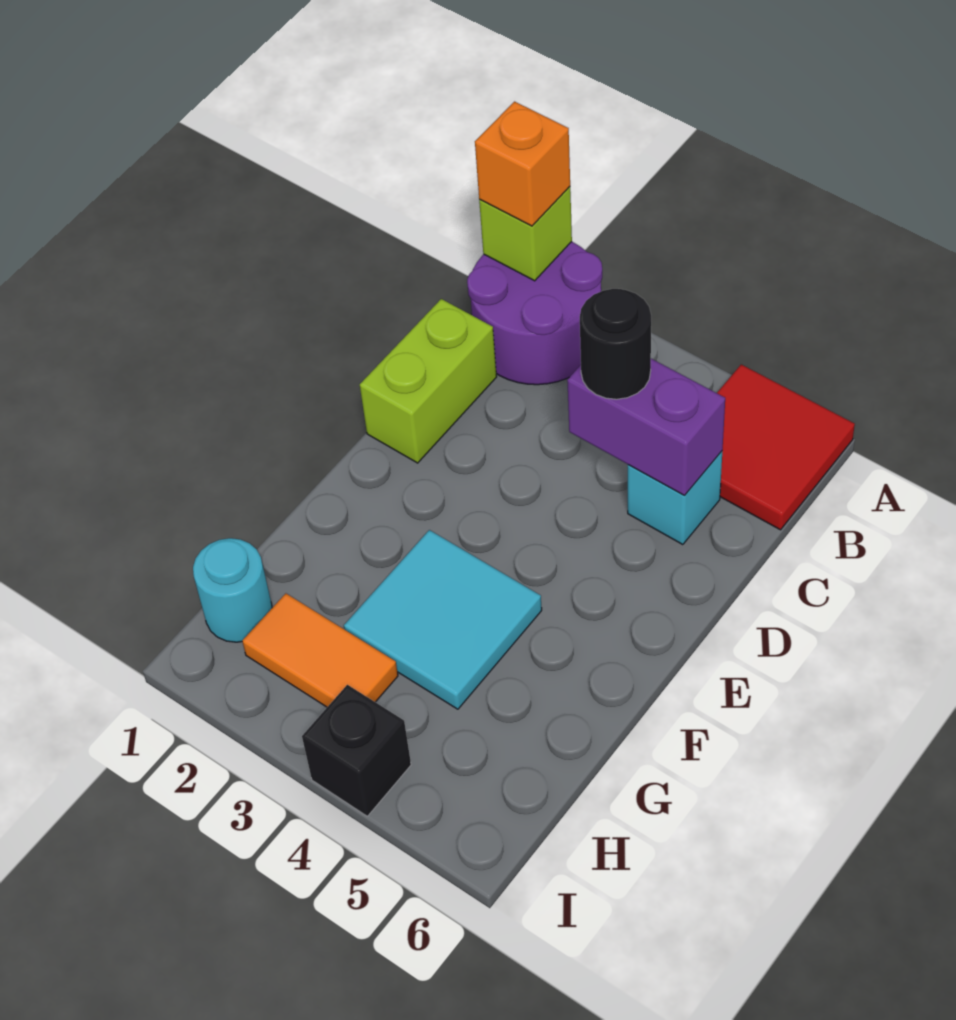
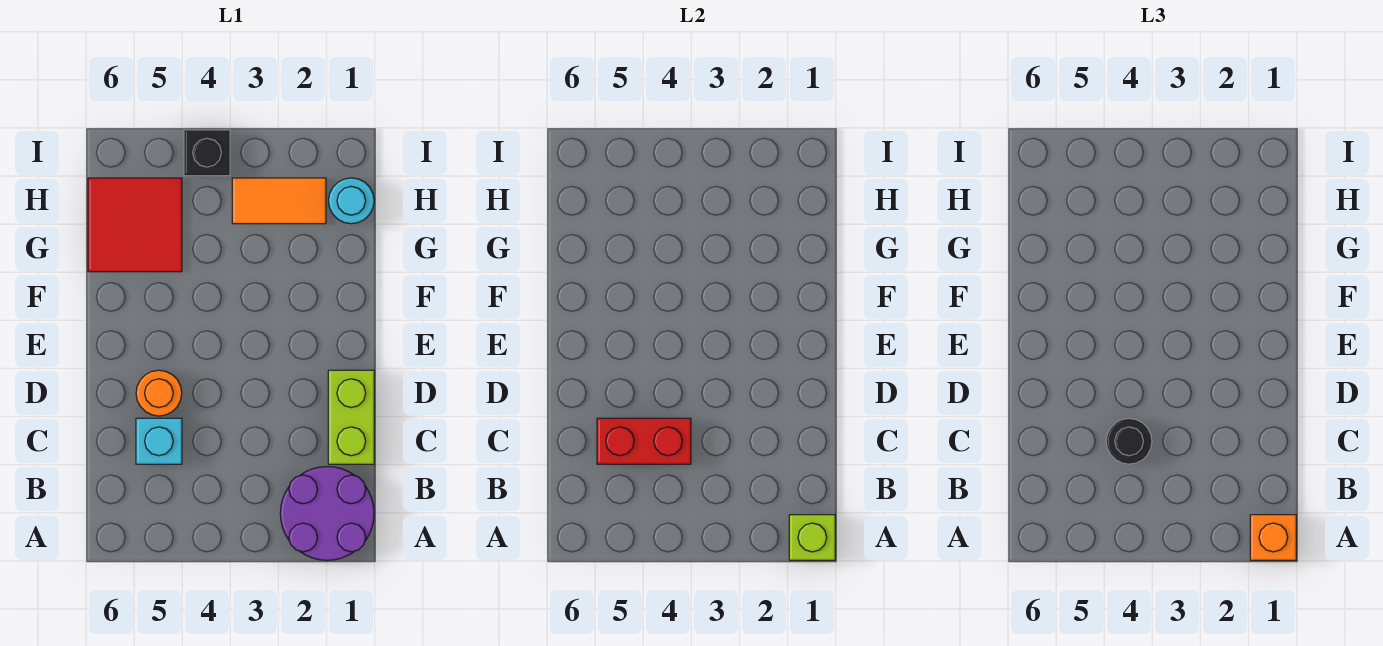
red tile A5:B6 level 1 -> red tile G5:H6 level 1
purple brick C4:C5 level 2 -> red brick C4:C5 level 2
none -> orange round brick D5 level 1
cyan tile F3:G4 level 1 -> none

